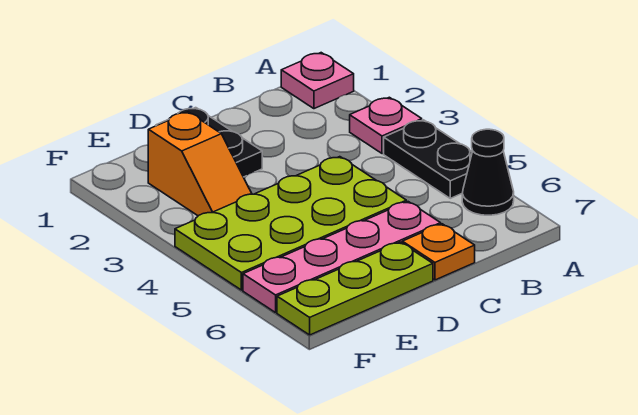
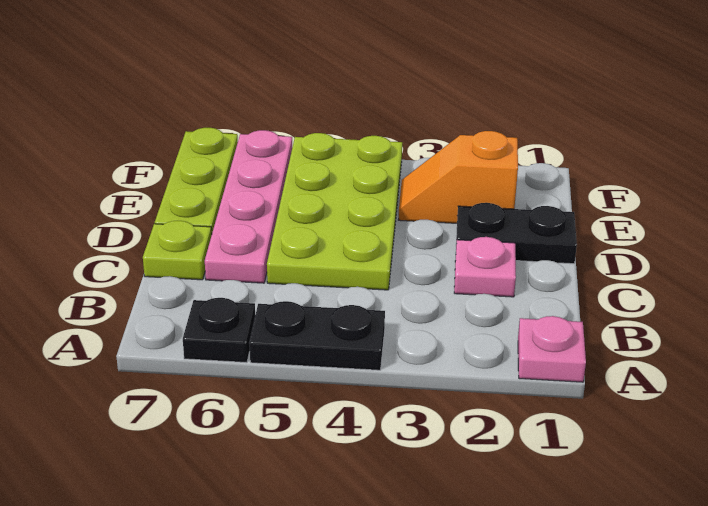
pink plate A3 level 1 -> pink plate C2 level 1
black cone A6 level 1 -> black plate A6 level 1
orange plate C7 level 1 -> lime plate C7 level 1

